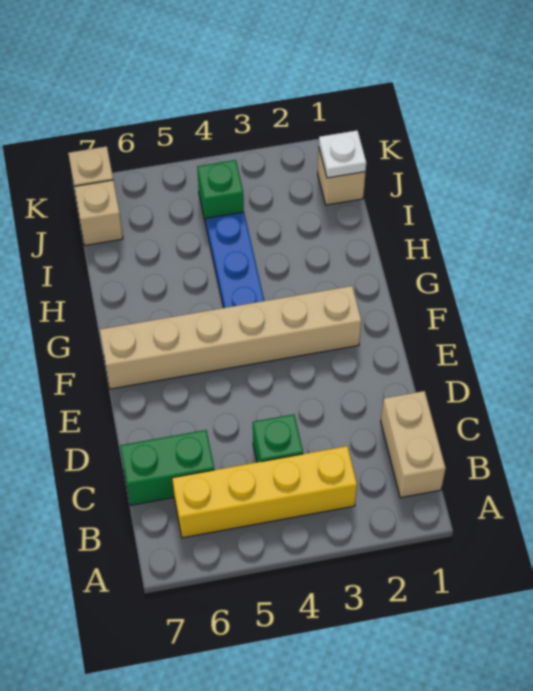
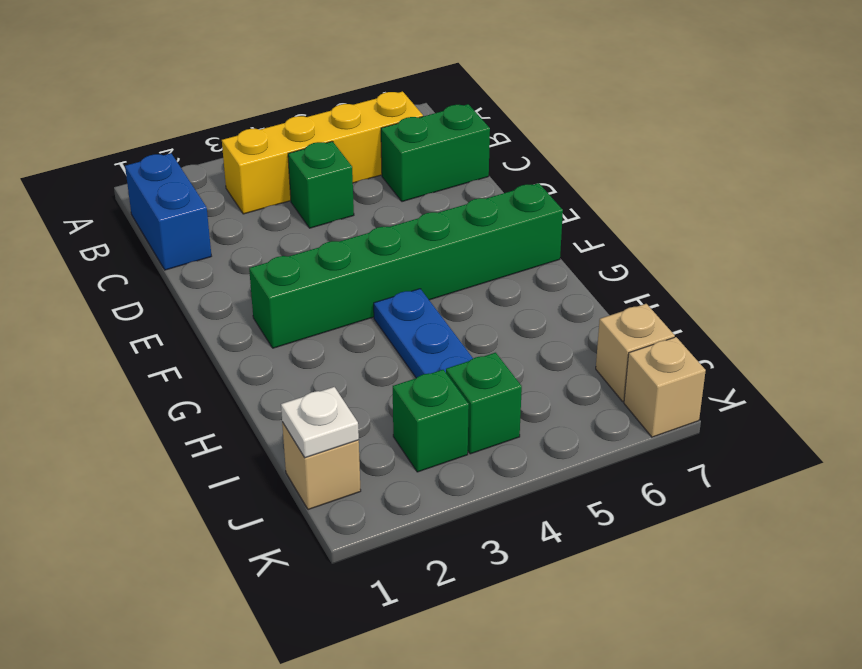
tan brick B1:C1 level 1 -> blue brick B1:C1 level 1
tan brick F2:F7 level 1 -> green brick F2:F7 level 1
none -> green brick J3 level 1

